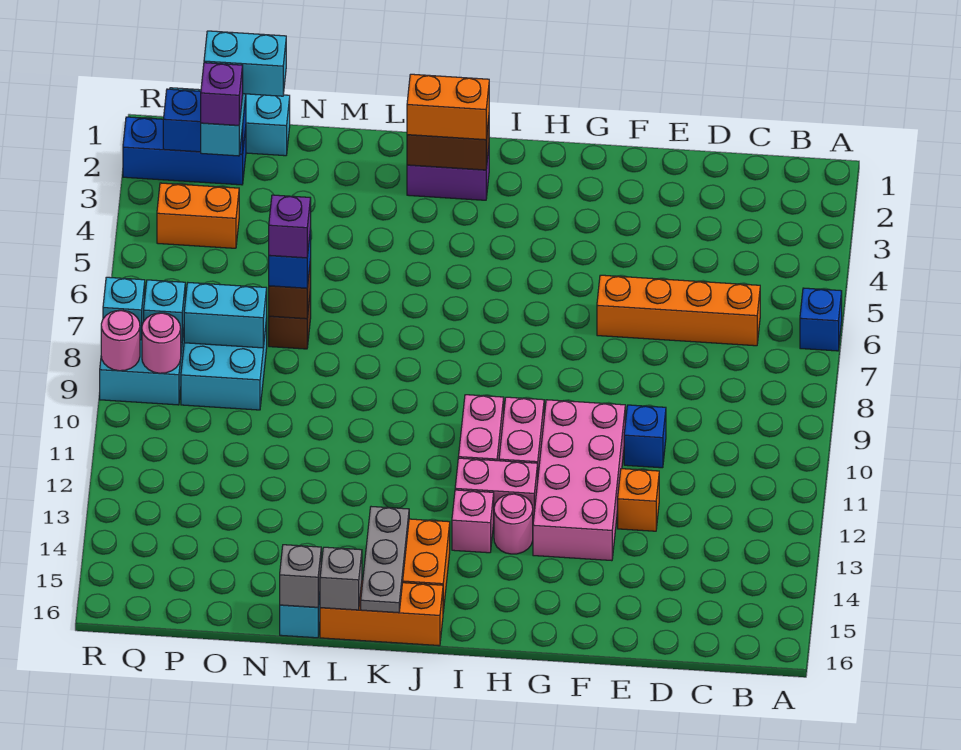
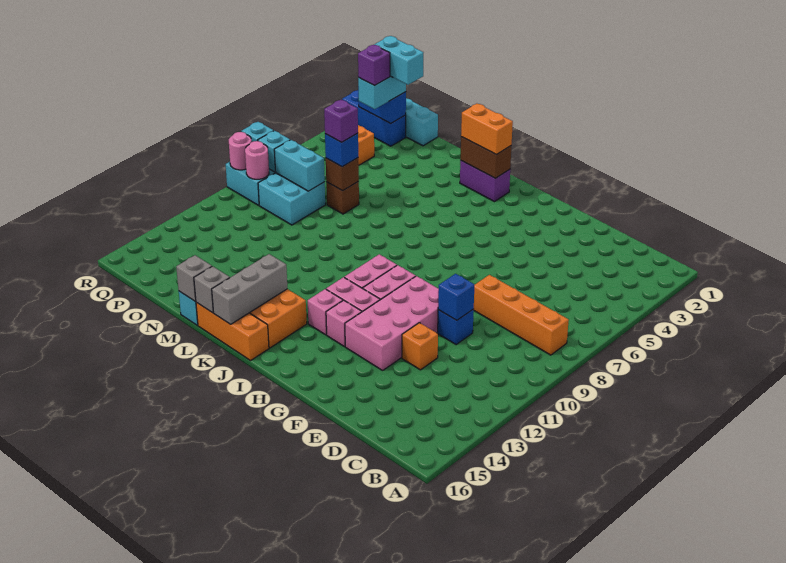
blue brick A6 level 1 -> blue brick E10 level 2
orange brick C6:F6 level 1 -> orange brick B8:E8 level 1
pink round brick H13 level 1 -> pink brick H13 level 1
grey plate K14:K16 level 2 -> grey brick K14:K16 level 2

